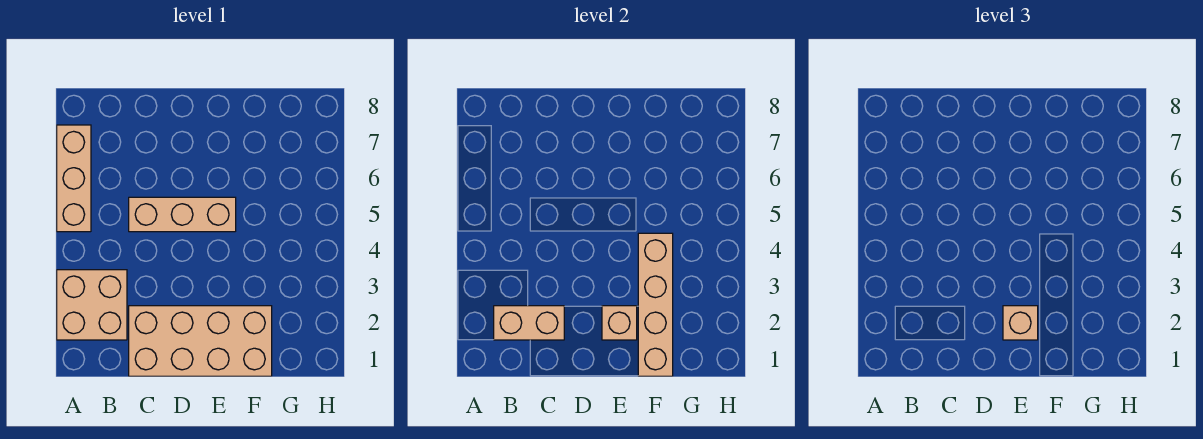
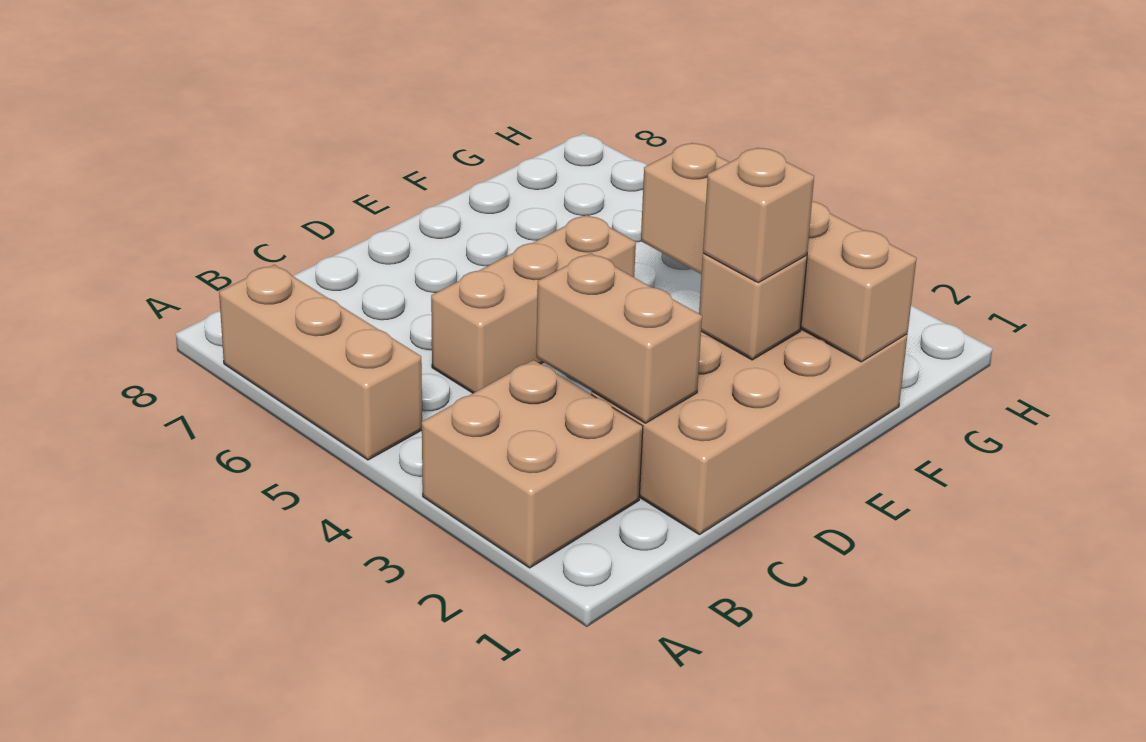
tan brick B2:C2 level 2 -> tan brick C2:C3 level 2

